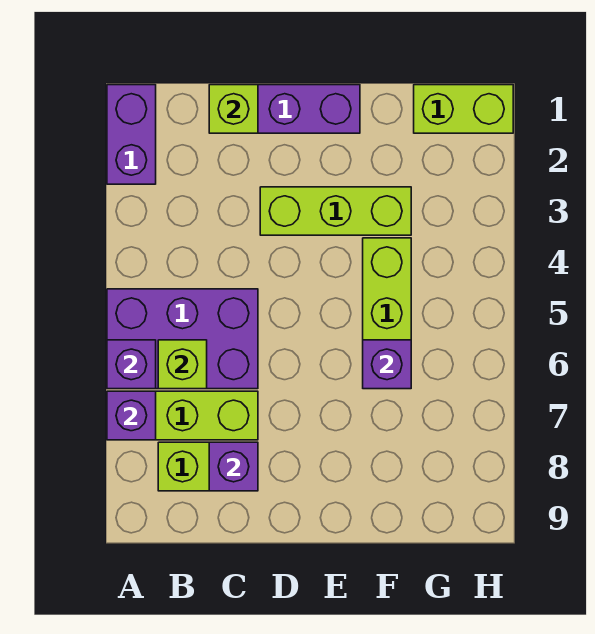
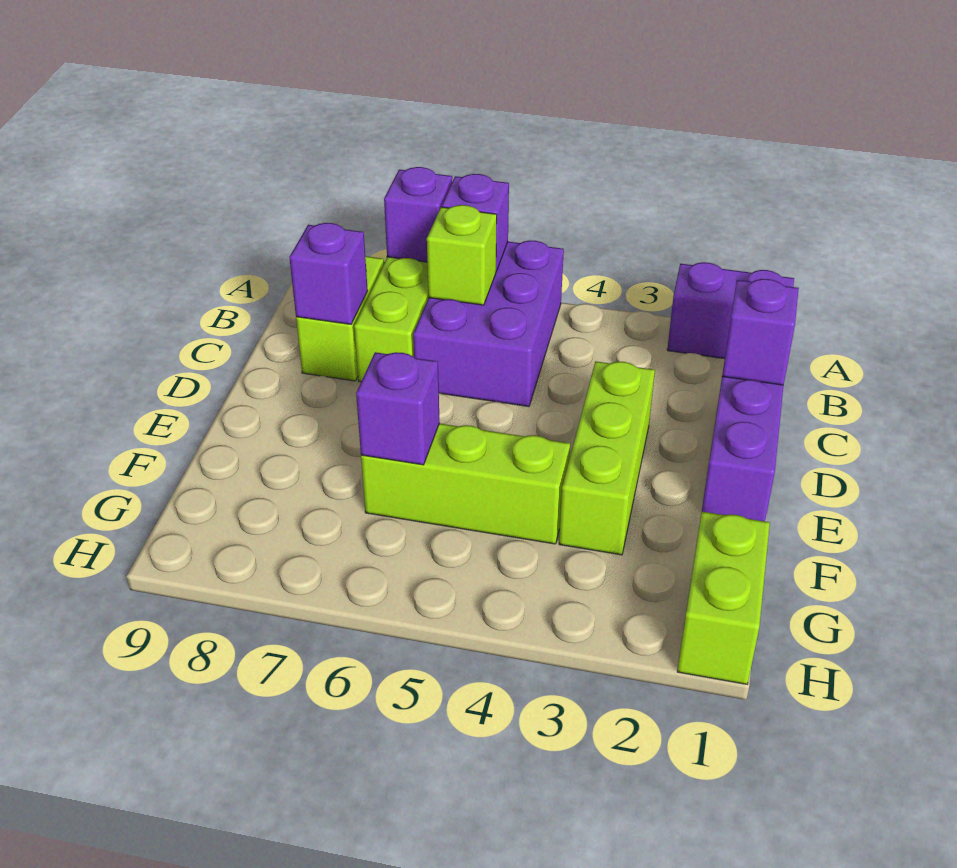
lime brick C1 level 2 -> purple brick C1 level 2

